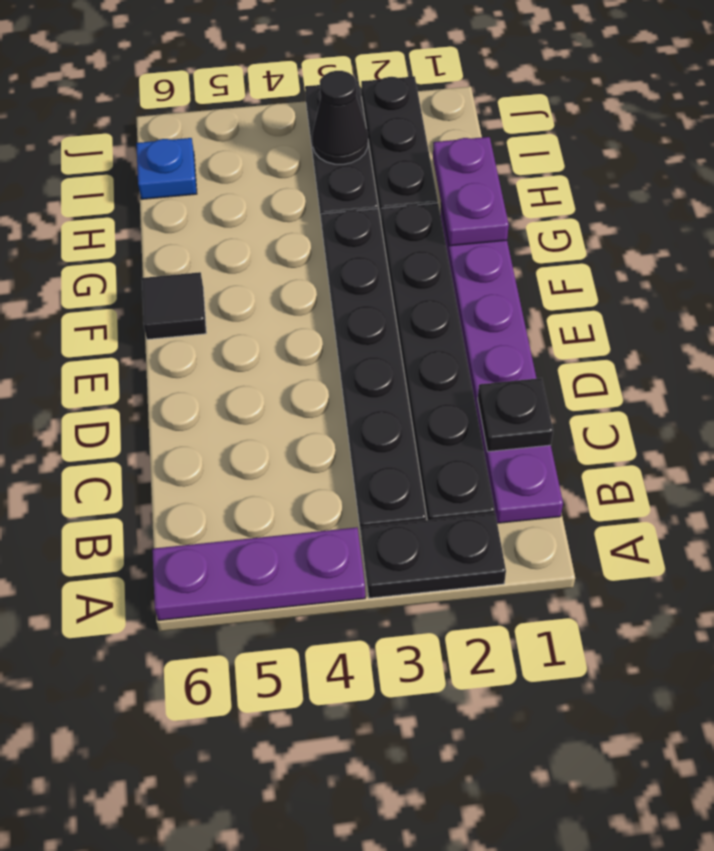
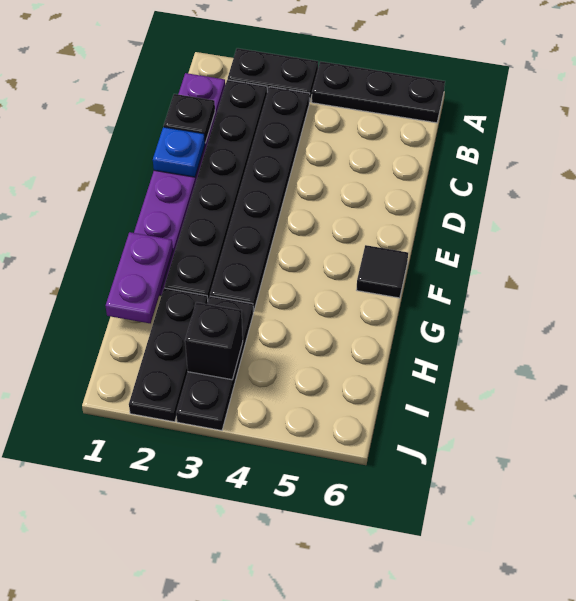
purple plate A4:A6 level 1 -> black plate A4:A6 level 1
black cone I3 level 2 -> black brick I3 level 2
blue plate I6 level 1 -> blue plate D1 level 2

